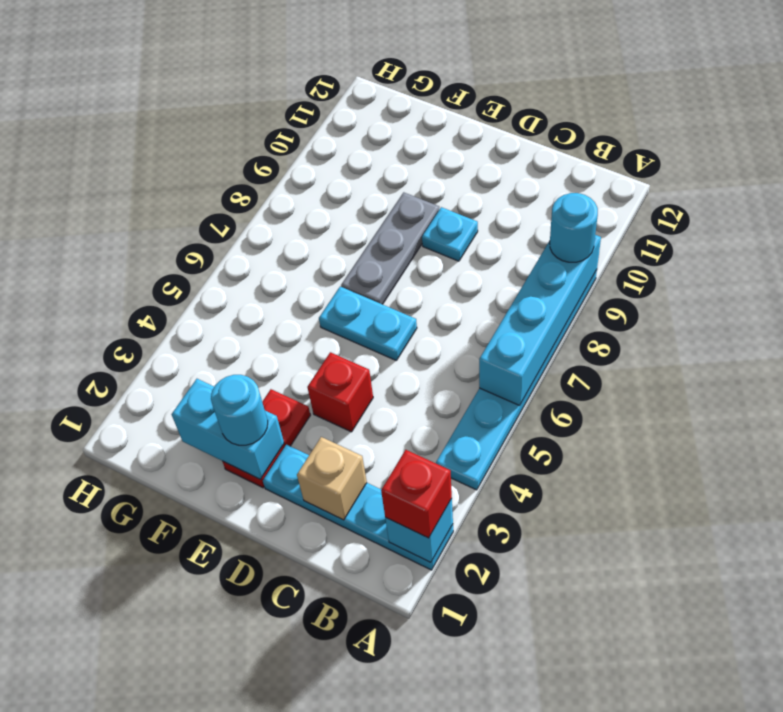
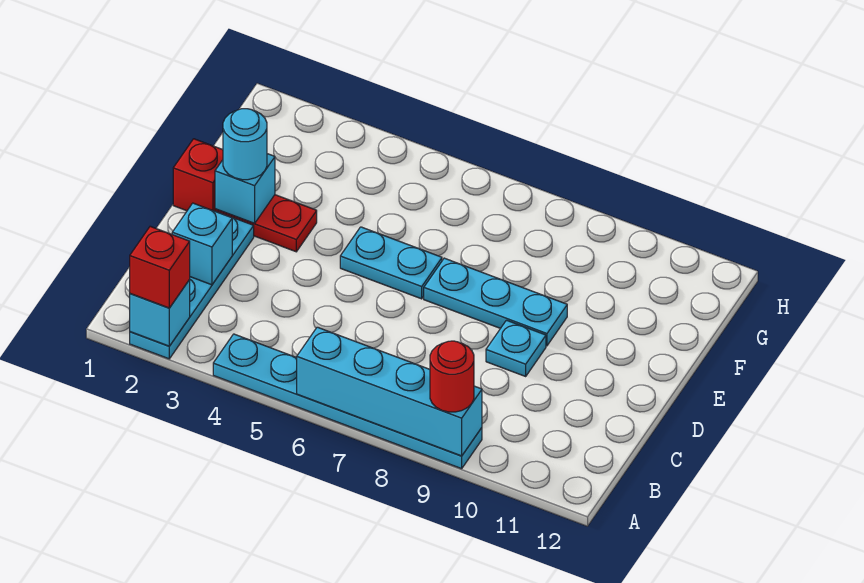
cyan round brick A9 level 3 -> red round brick A9 level 3
tan brick C2 level 2 -> cyan brick C2 level 2
red brick D4 level 1 -> red brick E1 level 1
cyan plate D6:E6 level 1 -> cyan plate E5:E6 level 1
cyan brick E2:F2 level 2 -> cyan brick E2 level 2
grey plate E7:E9 level 1 -> cyan plate E7:E9 level 1

